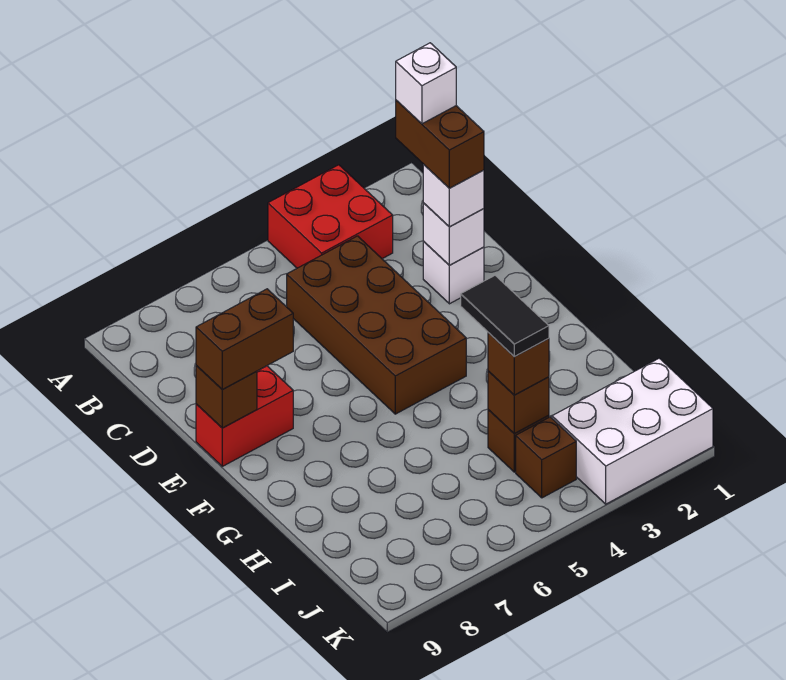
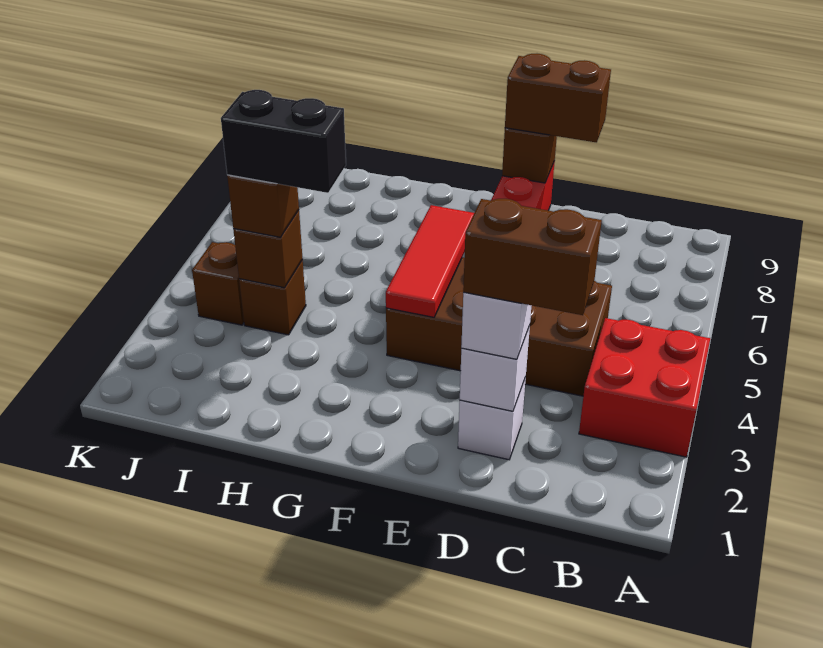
white brick C2 level 5 -> none
brown brick E8:E9 level 3 -> brown brick D9:E9 level 3
none -> red tile F4:F6 level 2
black tile H4:I4 level 4 -> black brick H4:I4 level 4
white brick J1:K3 level 1 -> none

